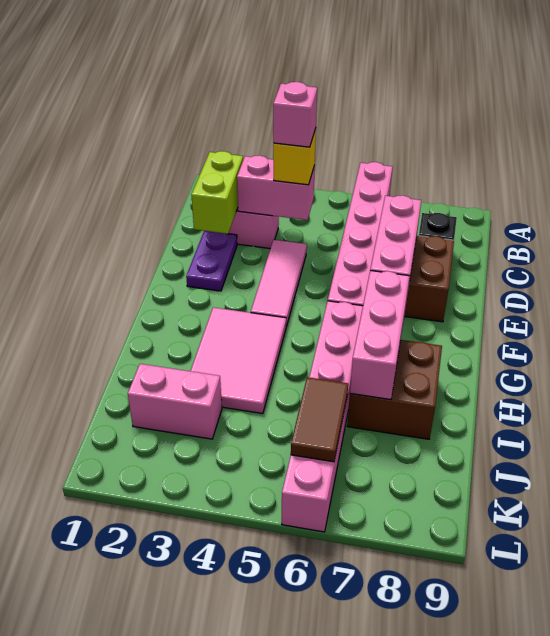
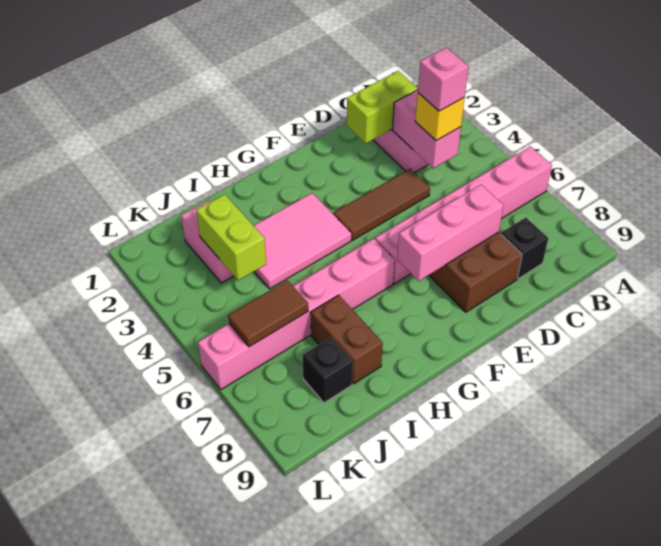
purple plate D2:E2 level 1 -> none
pink tile D4:F4 level 1 -> brown tile D4:F4 level 1
pink brick G7:I7 level 2 -> none
brown brick H7:I8 level 1 -> brown brick I7:I8 level 1
none -> lime brick J3:J4 level 2
none -> black brick J8 level 1

